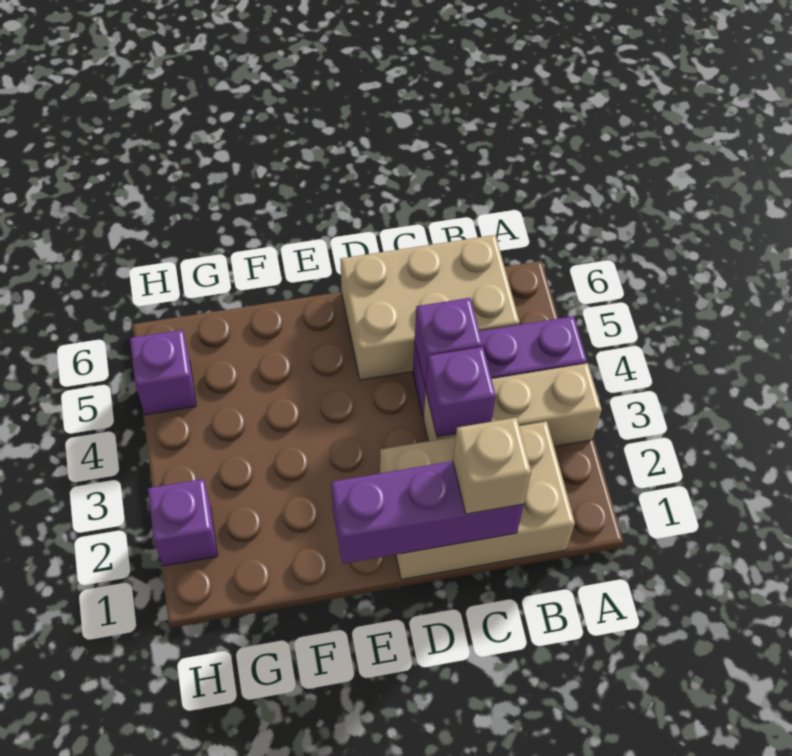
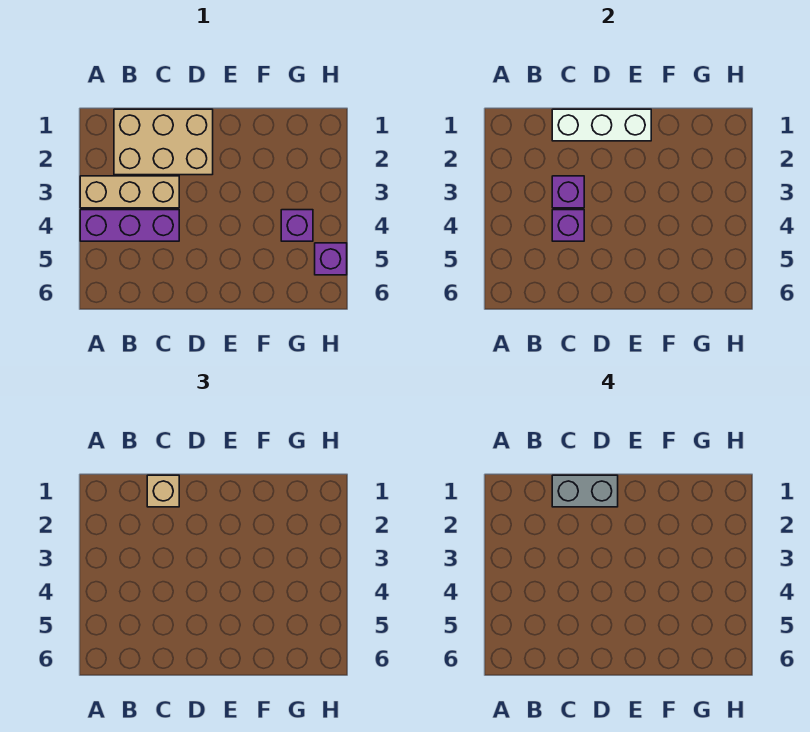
tan brick B5:D6 level 1 -> none
purple brick C1:E1 level 2 -> white brick C1:E1 level 2
none -> grey brick C1:D1 level 4
purple brick H2 level 1 -> purple brick G4 level 1

